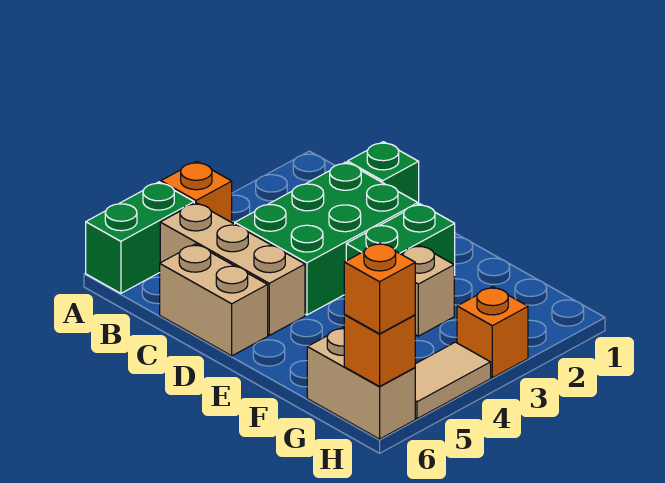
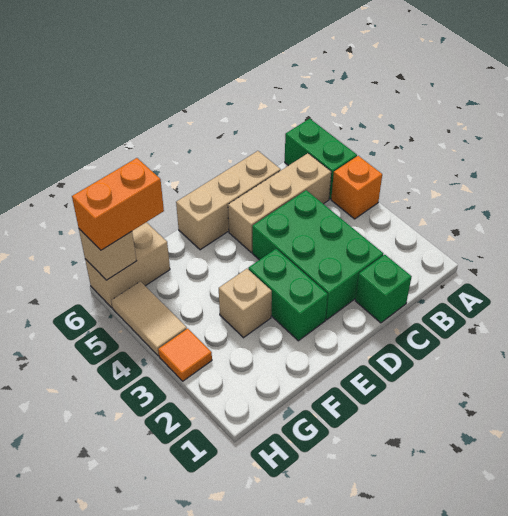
tan brick C6:D6 level 1 -> tan brick C6:E6 level 1
orange brick H3 level 1 -> orange tile H3 level 1
orange brick H6 level 2 -> tan brick H6 level 2
orange brick H6 level 3 -> orange brick G6:H6 level 3

